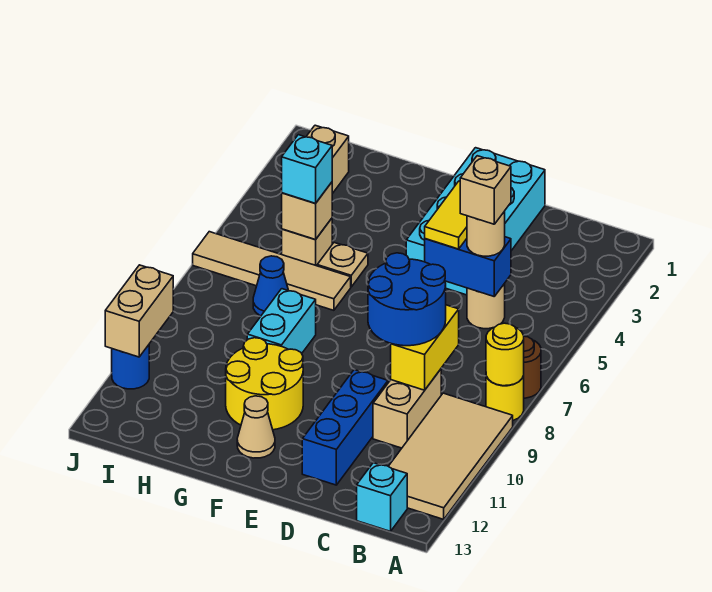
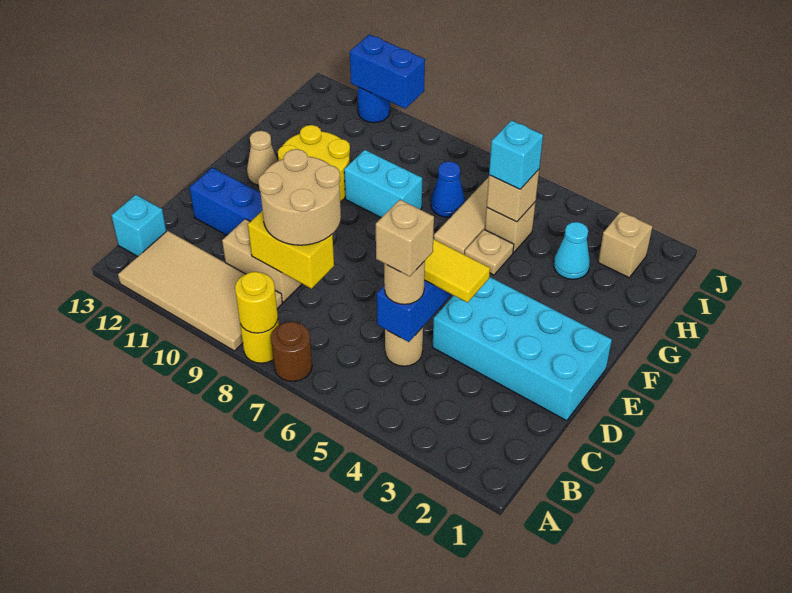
blue round brick C8:D9 level 3 -> tan round brick C8:D9 level 3
none -> cyan cone H3 level 1
tan brick J10:J11 level 2 -> blue brick J10:J11 level 2

